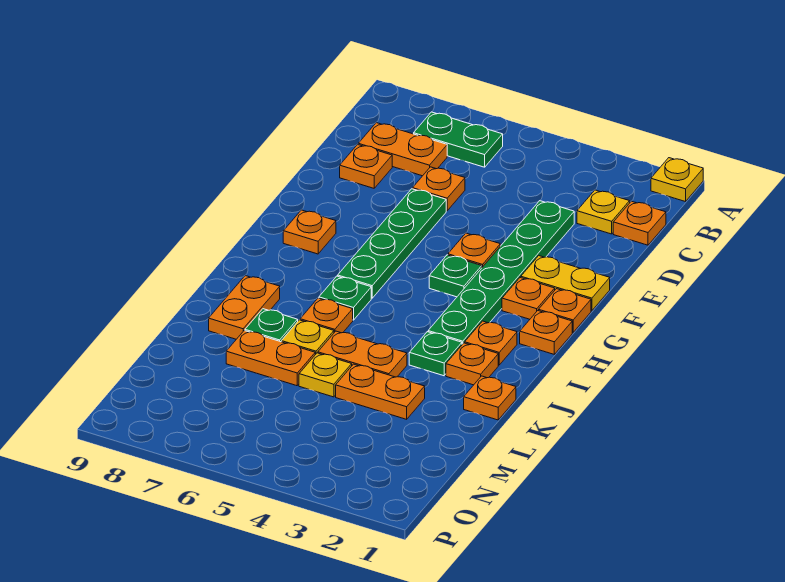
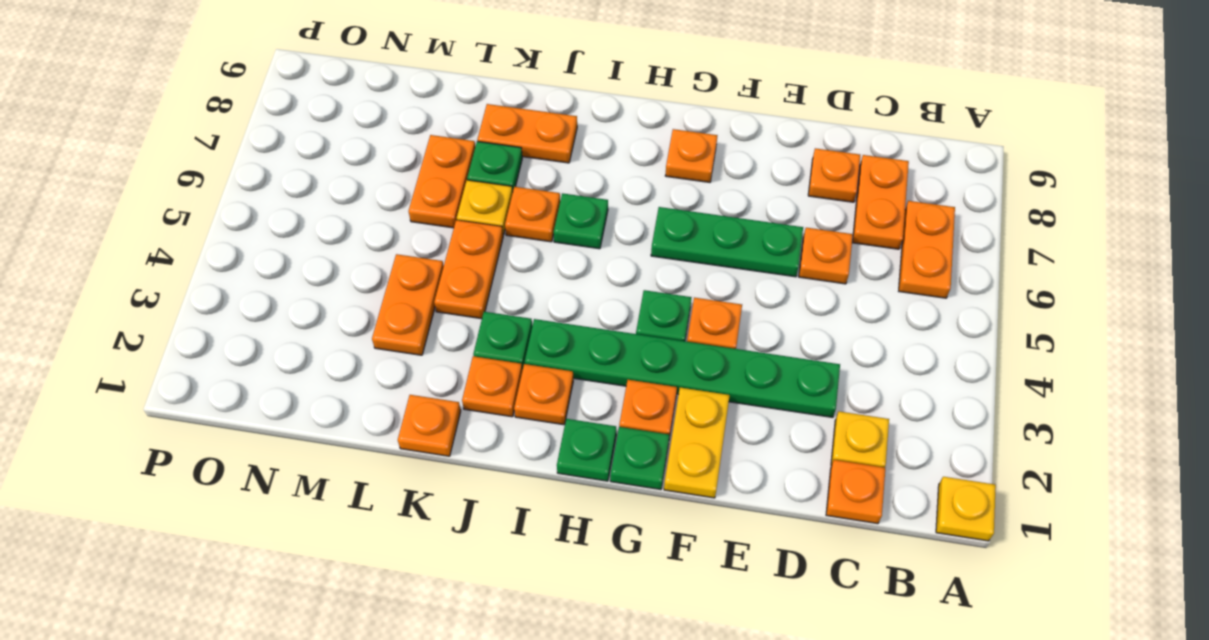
green plate B6:B7 level 1 -> orange plate B6:B7 level 1
green plate E6:H6 level 1 -> green plate E6:G6 level 1
orange plate G1 level 1 -> green plate G1 level 1
orange plate H1 level 1 -> green plate H1 level 1
yellow plate L5 level 1 -> none

